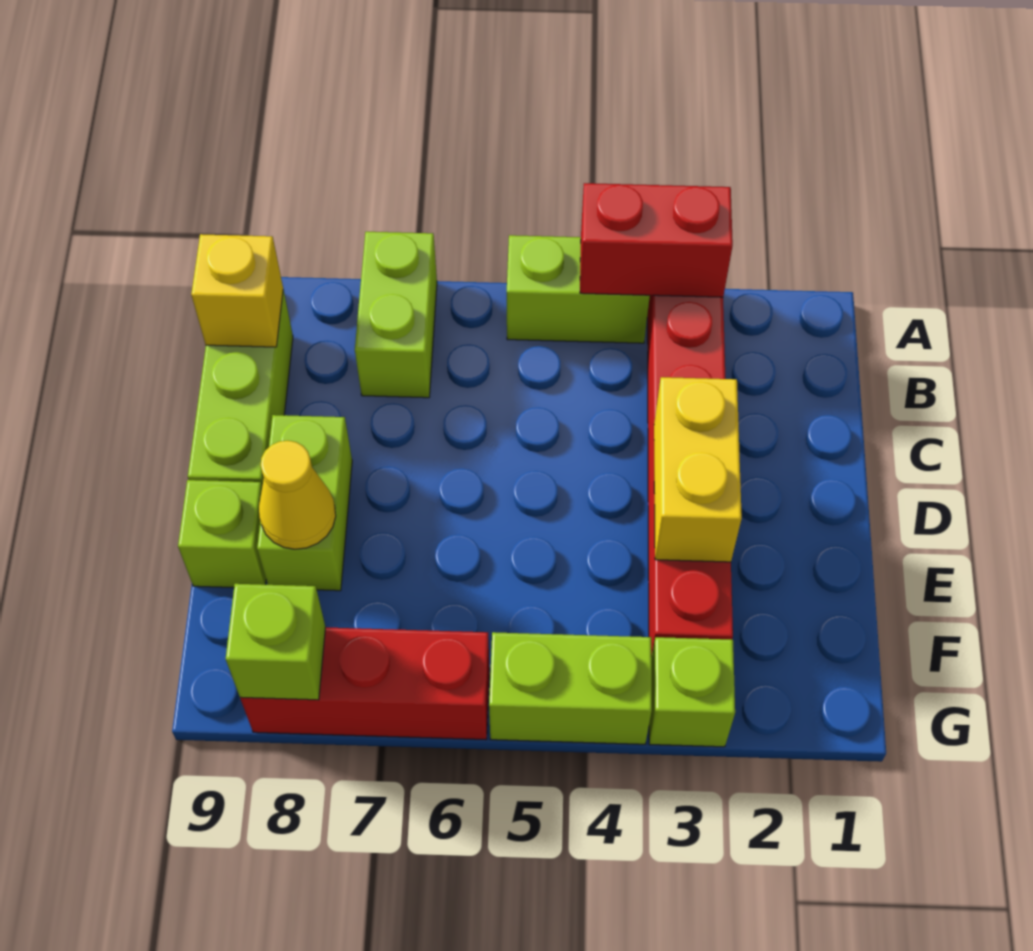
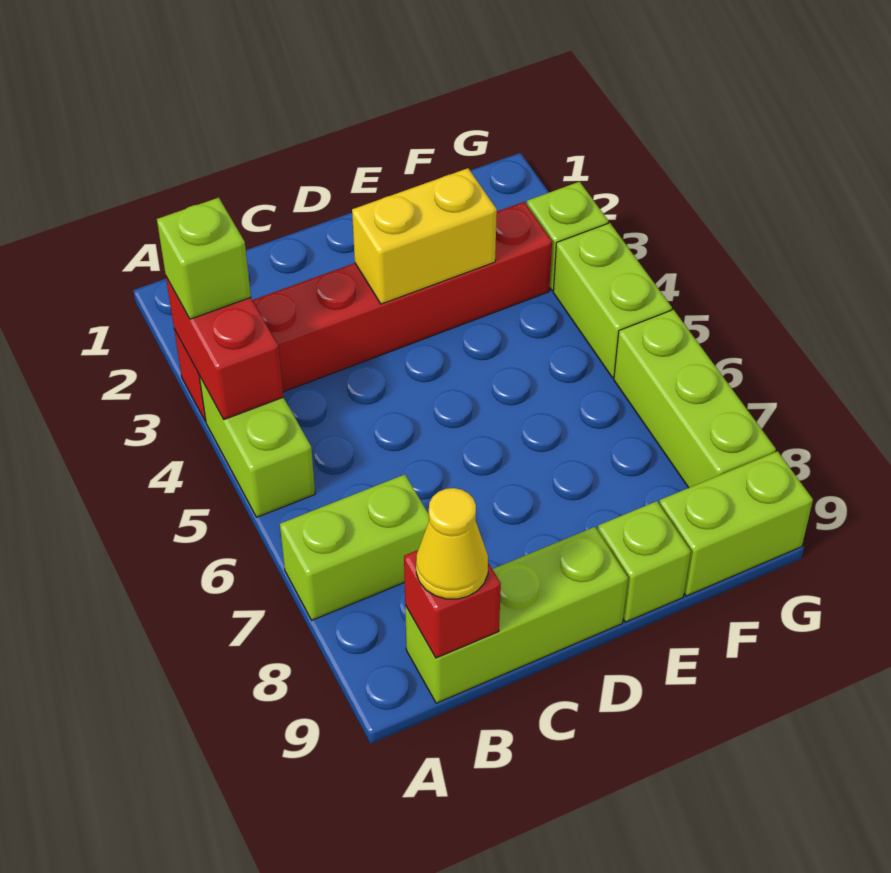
yellow brick B9 level 2 -> red brick B9 level 2
lime brick D8:E8 level 1 -> lime brick F9:G9 level 1
yellow cone E8 level 2 -> yellow cone B9 level 3
red brick G6:G8 level 1 -> lime brick G6:G8 level 1
lime brick G8 level 2 -> lime brick A3 level 3

